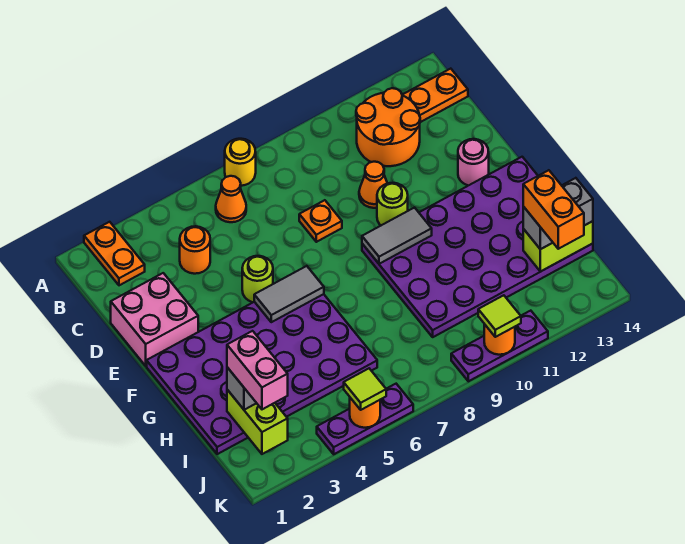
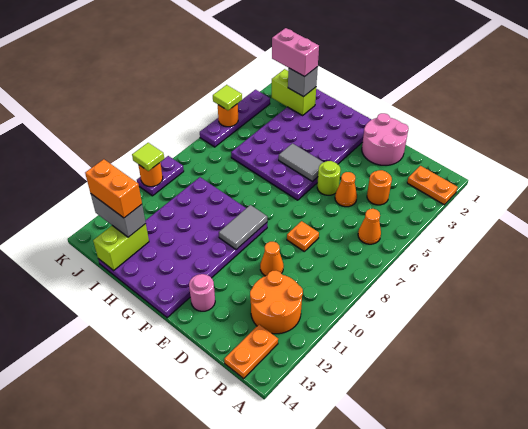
yellow round brick A7 level 1 -> none
pink brick D1:E2 level 1 -> pink round brick D1:E2 level 1
none -> orange cone D5 level 1
lime round brick E10 level 1 -> none
grey tile F5:F6 level 2 -> grey tile F5:G5 level 2
grey brick I13:I14 level 3 -> grey brick I13:J13 level 3
purple plate K4:K6 level 1 -> purple plate K3:K6 level 1
purple plate K9:K11 level 1 -> purple plate K9:K10 level 1

